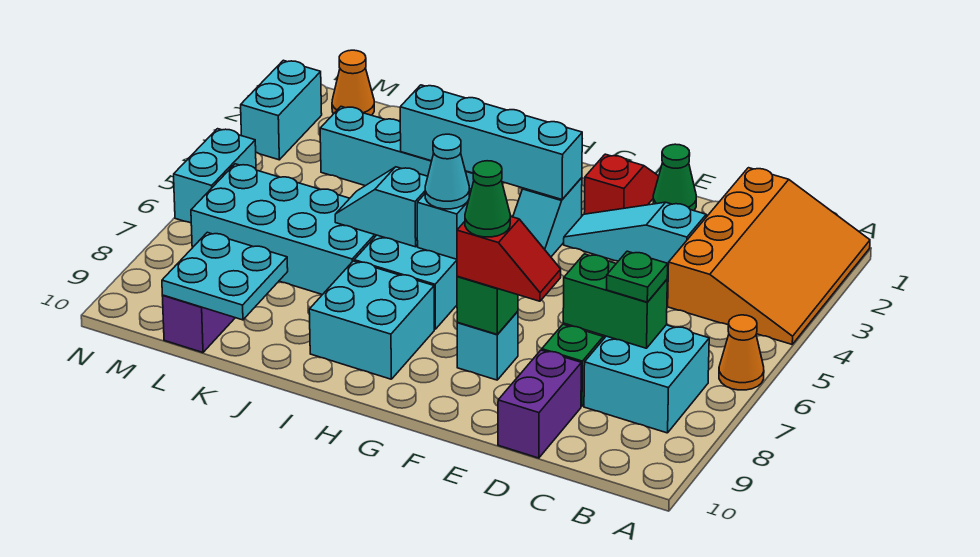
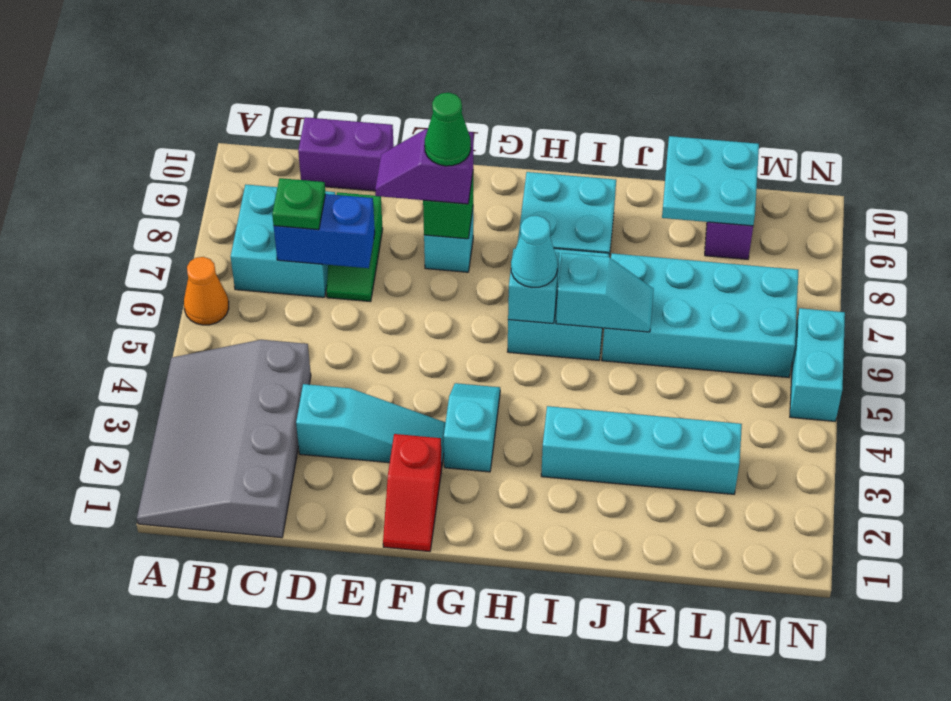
orange slope A1:C4 level 1 top C -> grey slope A1:C4 level 1 top C
green brick C7:D7 level 2 -> blue brick C7:D7 level 2
purple brick D9:D10 level 1 -> purple brick C10:D10 level 1
green cone E1 level 1 -> none
red slope E8:F8 level 3 top F -> purple slope E8:F8 level 3 top F
cyan brick G3:J3 level 2 -> none
orange cone M1 level 1 -> none
cyan brick N2:N3 level 1 -> none

